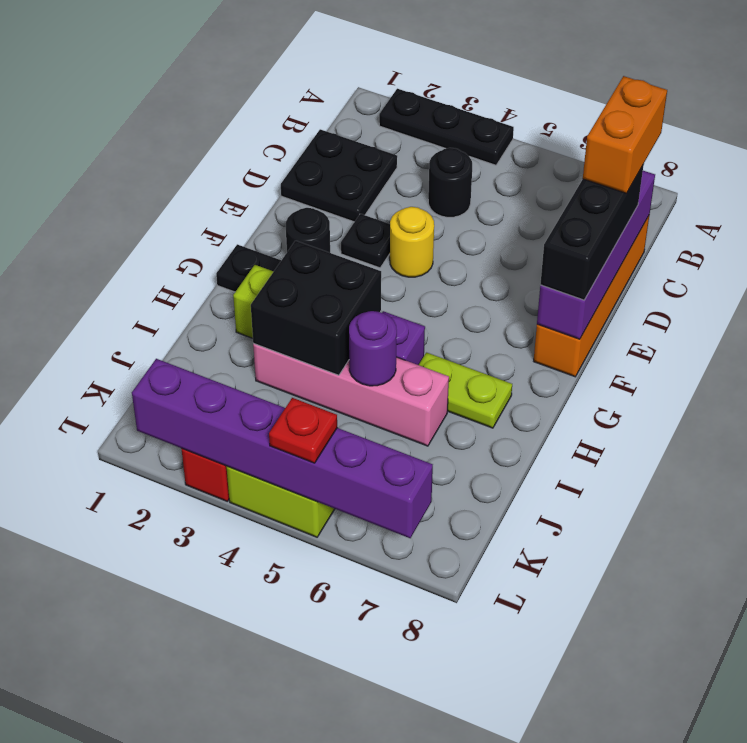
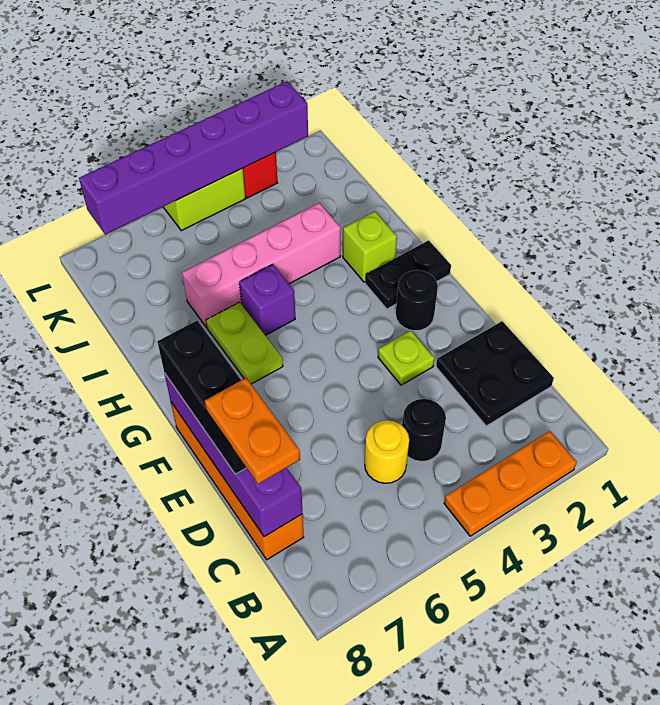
black plate A2:A4 level 1 -> orange plate A2:A4 level 1
orange brick C8:D8 level 4 -> orange plate C8:D8 level 4
black plate E3 level 1 -> lime plate E3 level 1
yellow round brick E4 level 1 -> yellow round brick C5 level 1
black brick H3:I4 level 2 -> none
lime plate H6:H7 level 1 -> lime plate G6:H6 level 1
purple round brick I5 level 2 -> none
red plate L5 level 3 -> none

